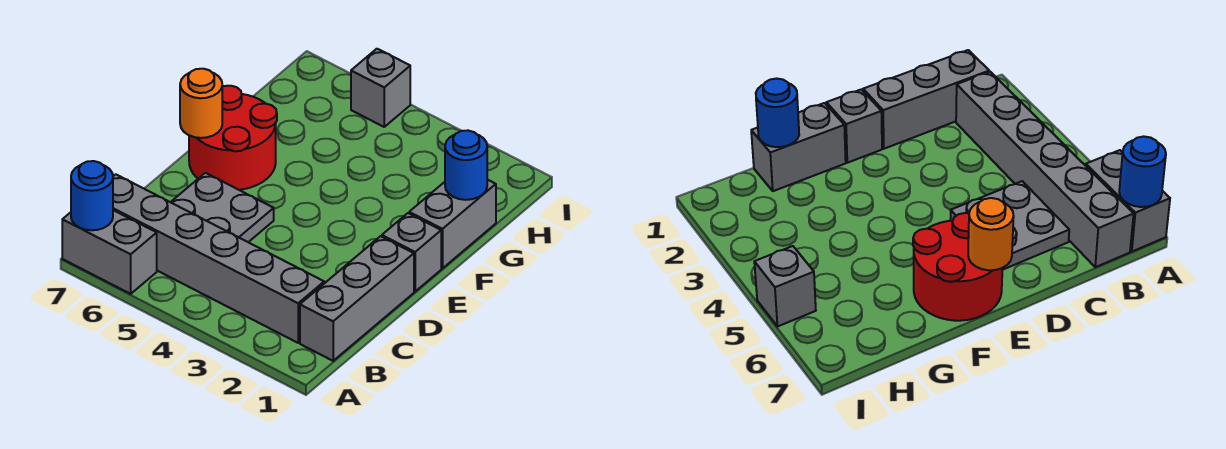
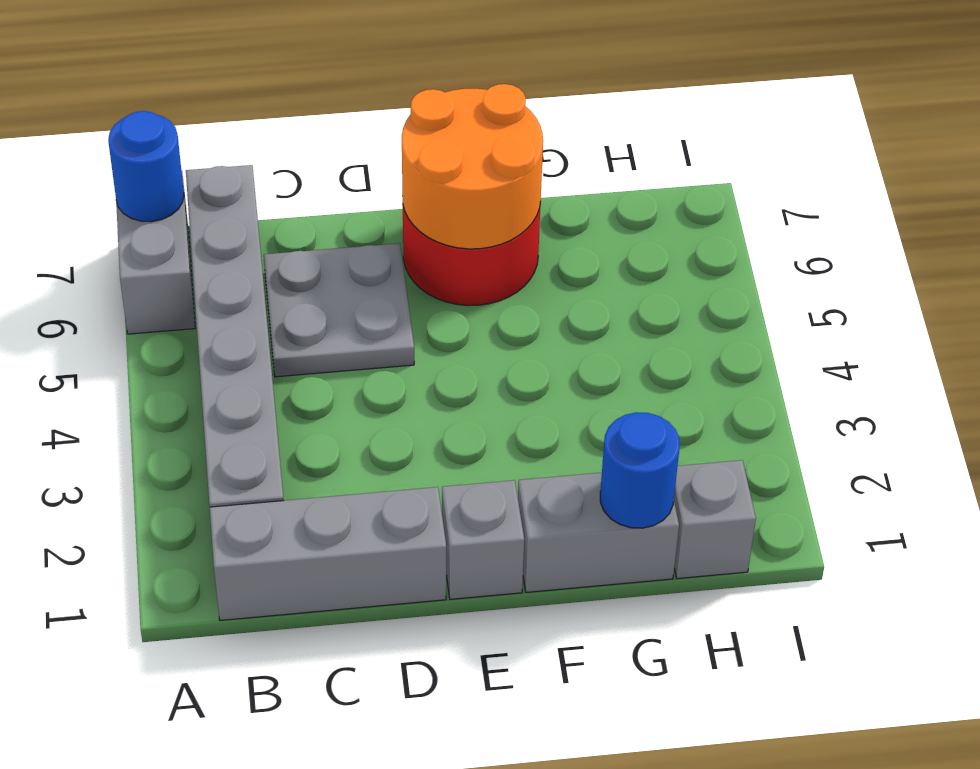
orange round brick E7 level 2 -> orange round brick E6:F7 level 2
grey brick I5 level 1 -> grey brick H1 level 1

